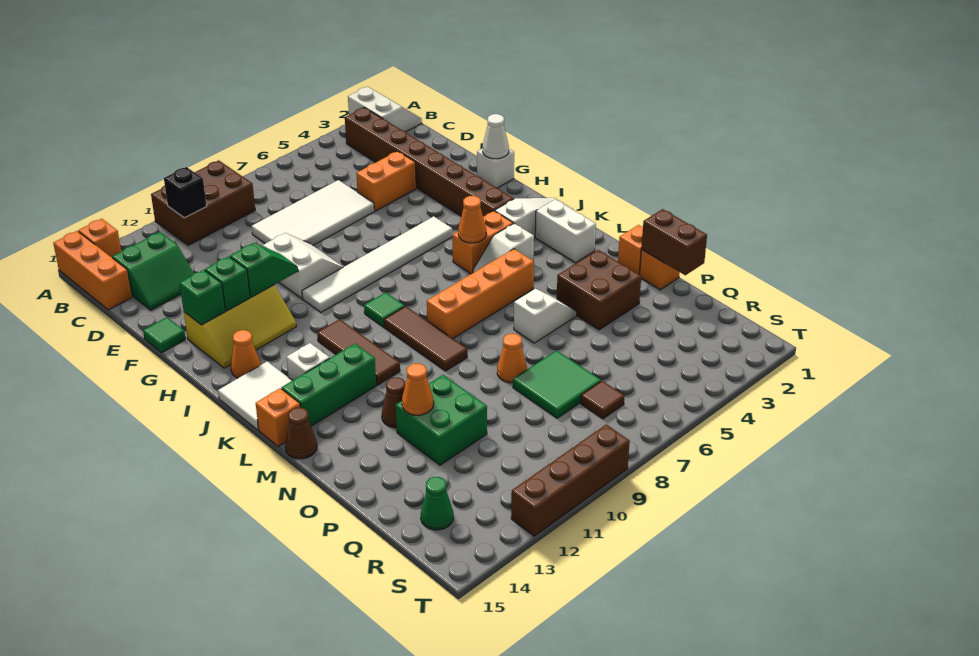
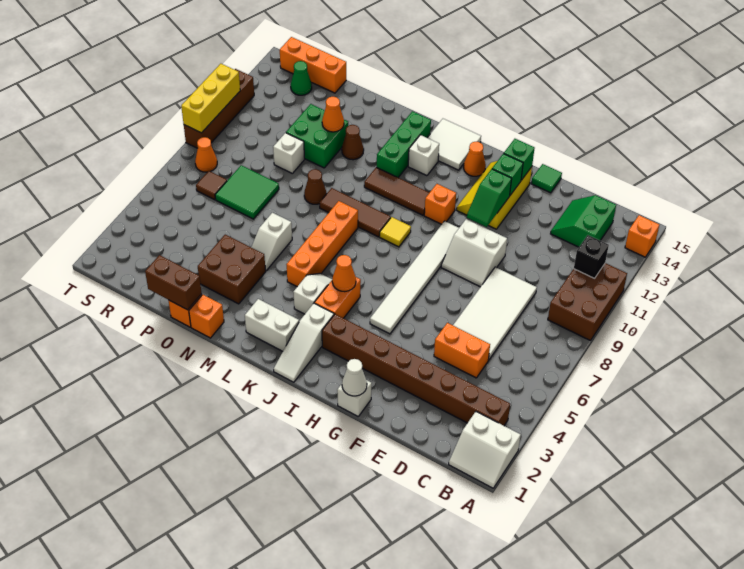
orange brick A15:C15 level 1 -> orange brick Q15:S15 level 1
orange brick E4:E5 level 1 -> orange brick D5:E5 level 1
green tile J9 level 1 -> yellow tile J9 level 1
orange brick L15 level 1 -> orange brick I11 level 1
brown cone M15 level 1 -> brown cone N9 level 1
orange cone O8 level 1 -> orange cone S8 level 1
none -> white brick P10 level 1
none -> yellow brick T9:T11 level 2

